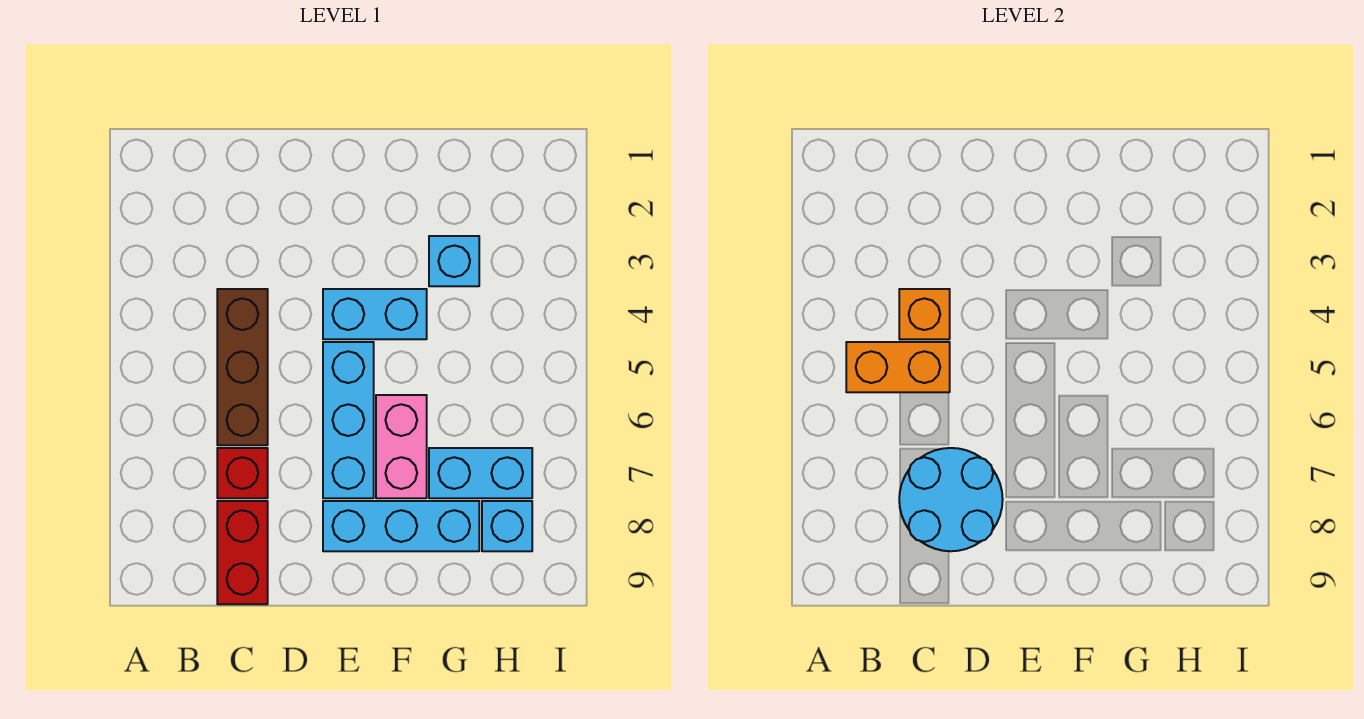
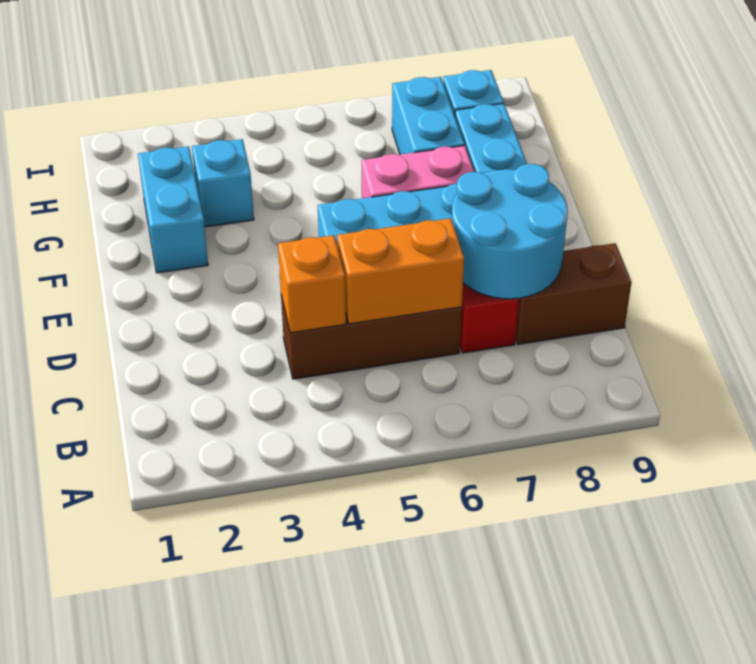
orange brick B5:C5 level 2 -> orange brick C5:C6 level 2
red brick C8:C9 level 1 -> brown brick C8:C9 level 1
cyan brick E4:F4 level 1 -> cyan brick F2:G2 level 1

